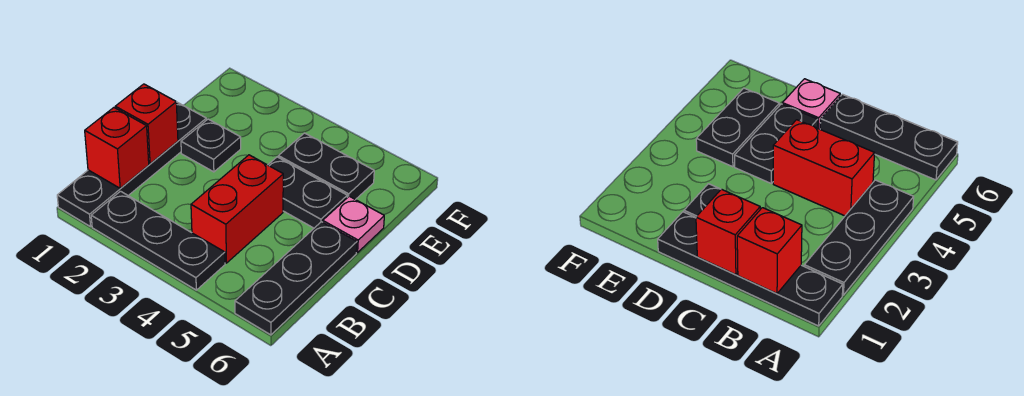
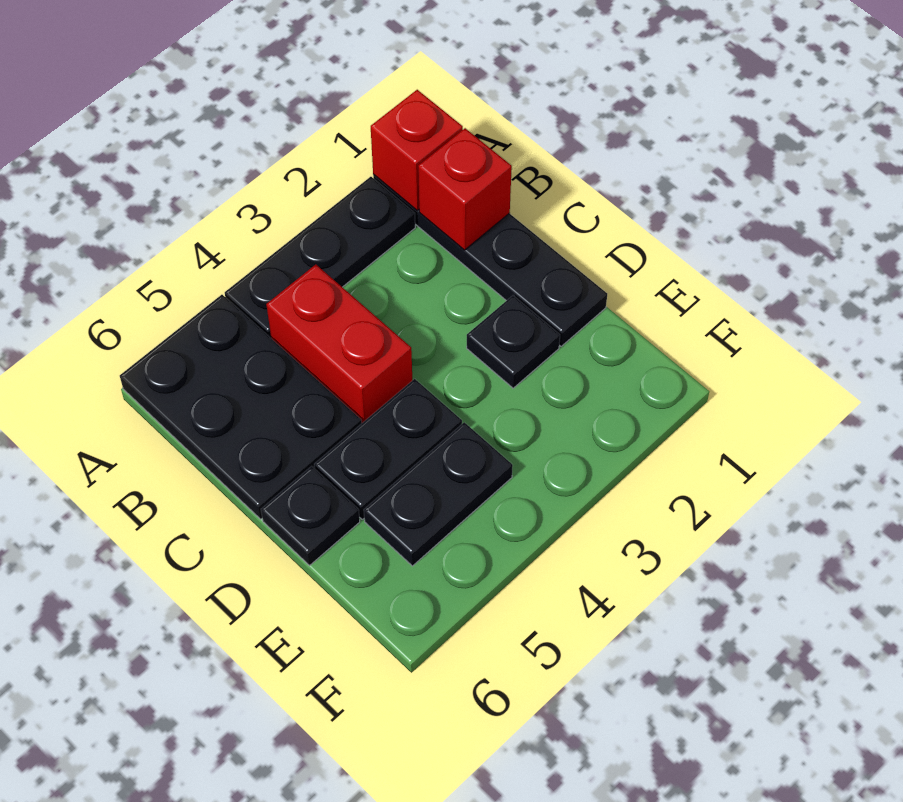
black plate A6:C6 level 1 -> black plate A5:C6 level 1
red brick C1 level 2 -> red brick A1 level 2
pink plate D6 level 1 -> black plate D6 level 1

